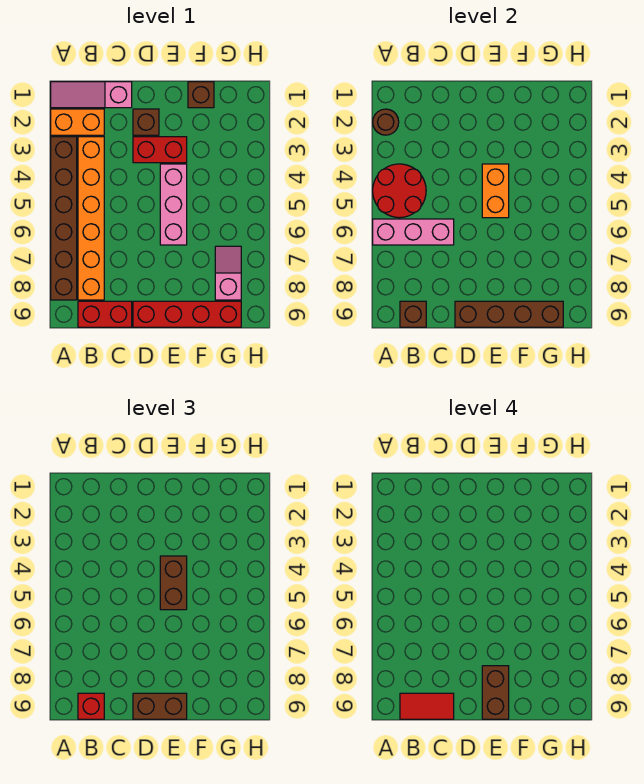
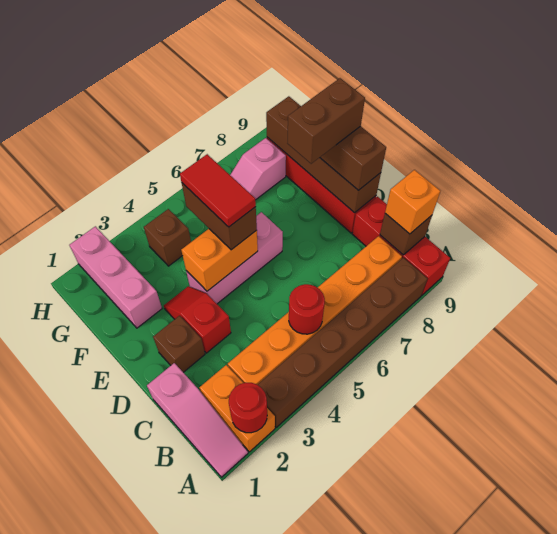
brown round brick A2 level 2 -> red round brick A2 level 2
red round brick A4:B5 level 2 -> red round brick B5 level 2
pink brick A6:C6 level 2 -> pink brick F2:H2 level 1
red brick B9:C9 level 1 -> red brick A9:C9 level 1
red brick B9 level 3 -> orange brick B9 level 3
red tile B9:C9 level 4 -> red tile E5:F5 level 4
red brick D3:E3 level 1 -> red slope D3:E3 level 1 top D
brown brick E4:E5 level 3 -> brown brick E5:F5 level 3
brown brick F1 level 1 -> brown brick G4 level 1

